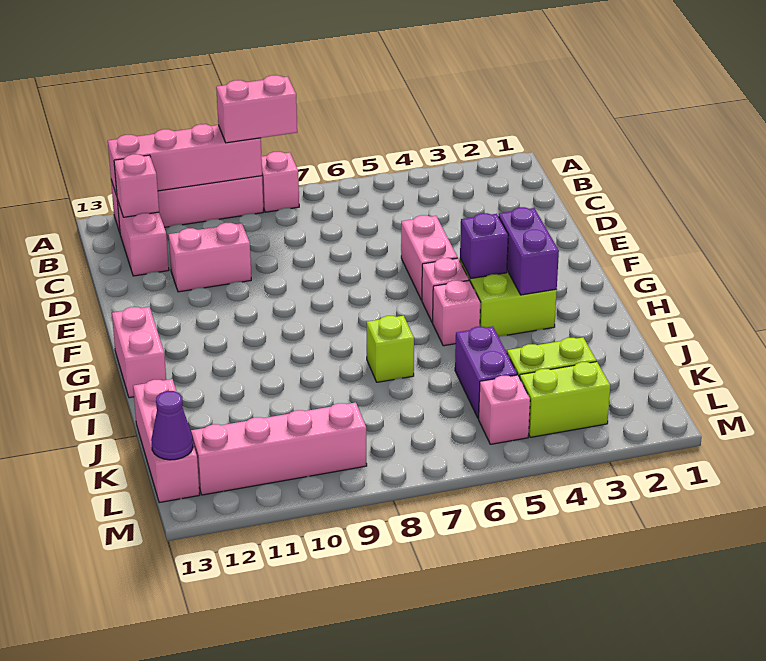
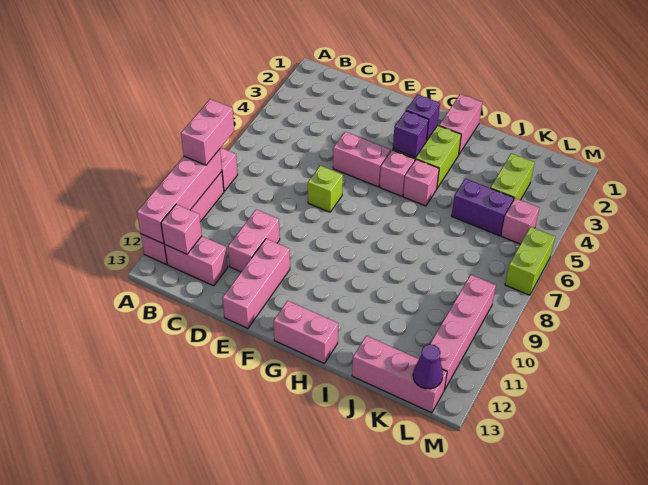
none -> pink brick E11:E13 level 1
purple brick G3:H3 level 2 -> purple brick G3 level 2
none -> pink brick H1:H2 level 1
lime brick I7 level 1 -> lime brick E7 level 1
lime brick L3:L4 level 1 -> lime brick M6:M7 level 1

